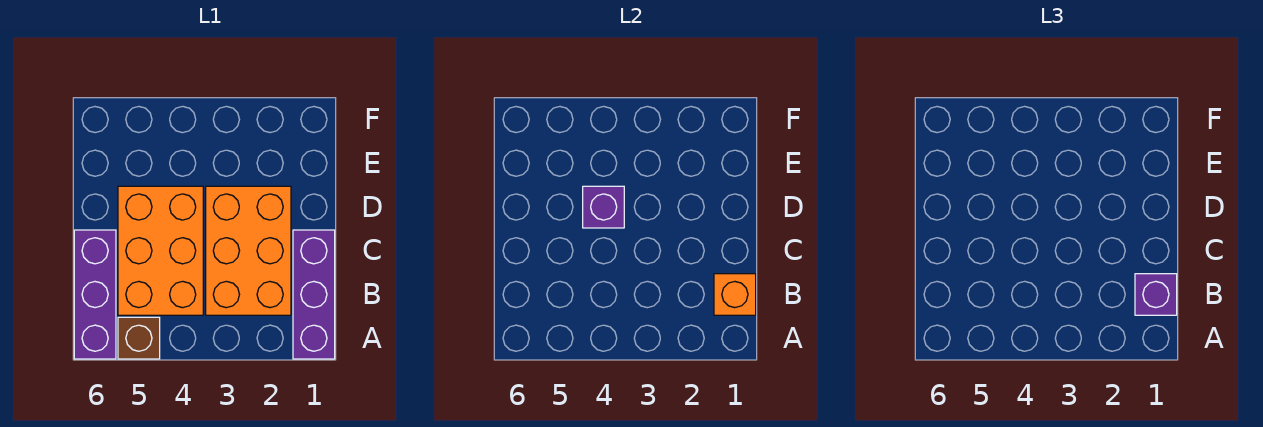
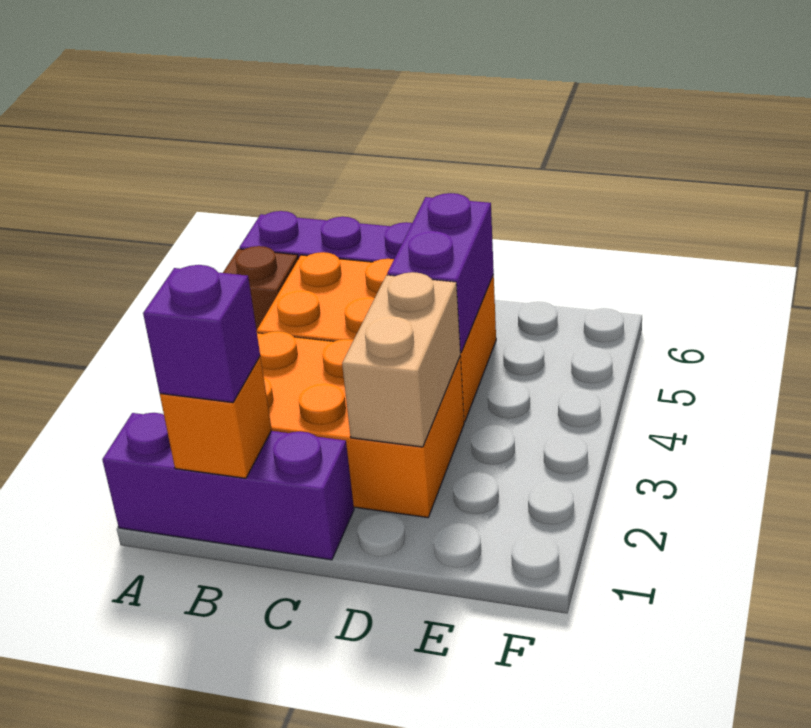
none -> tan brick D2:D3 level 2
purple brick D4 level 2 -> purple brick D4:D5 level 2

